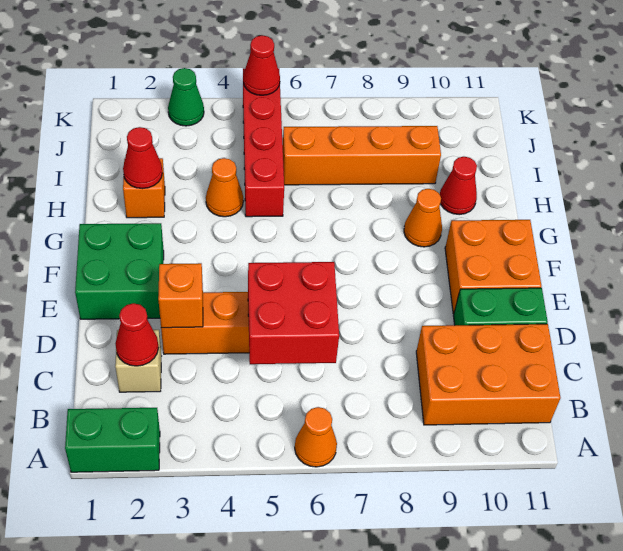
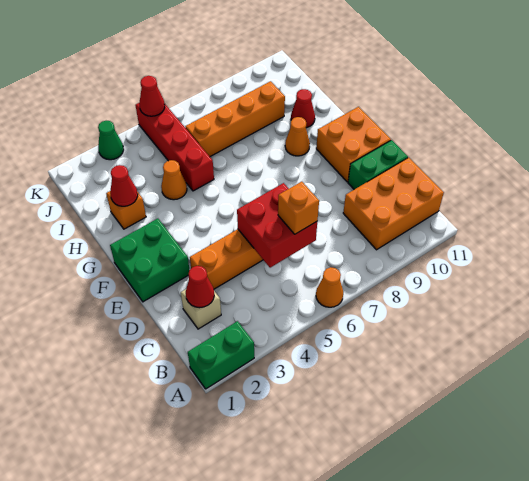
orange brick D3 level 2 -> orange brick C6 level 3

